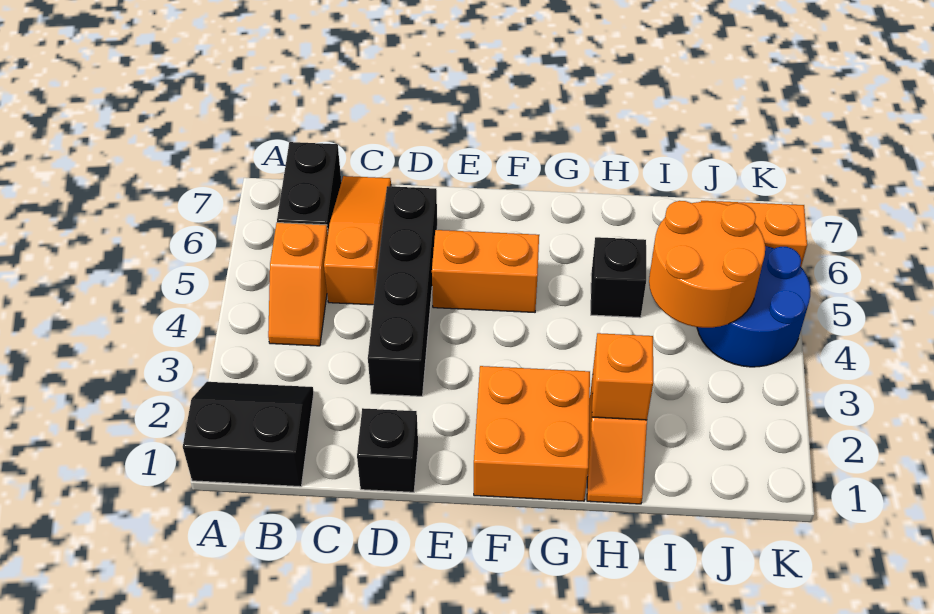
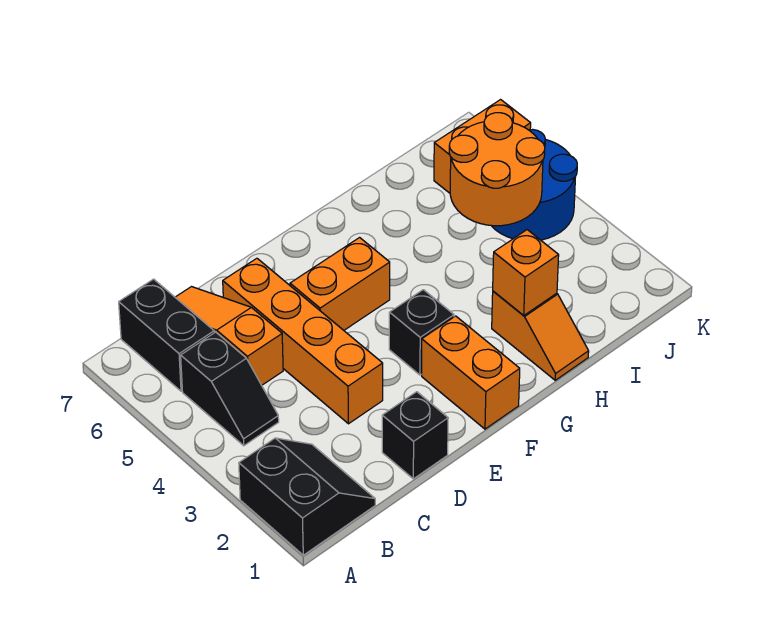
black slope A1:B2 level 1 top 1 -> black slope A1:B2 level 1 top A
orange slope B4:B5 level 1 top 5 -> black slope B4:B5 level 1 top 5
black brick D3:D6 level 1 -> orange brick D3:D6 level 1
orange brick F1:G2 level 1 -> orange brick F1:F2 level 1
black brick H5 level 1 -> black brick F3 level 1

